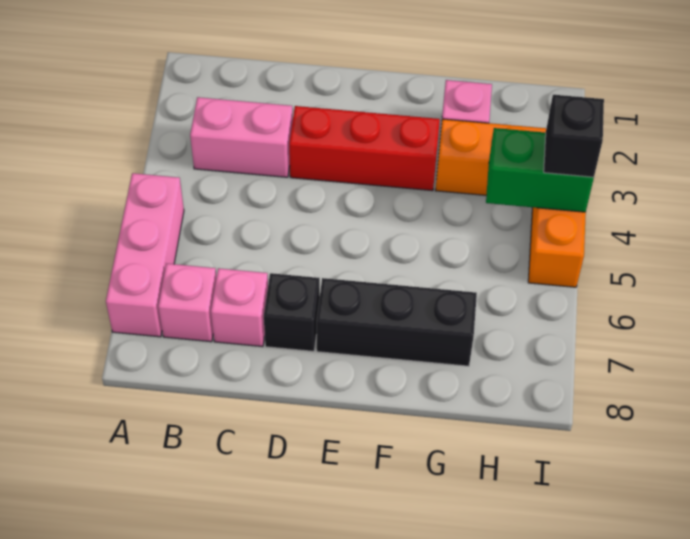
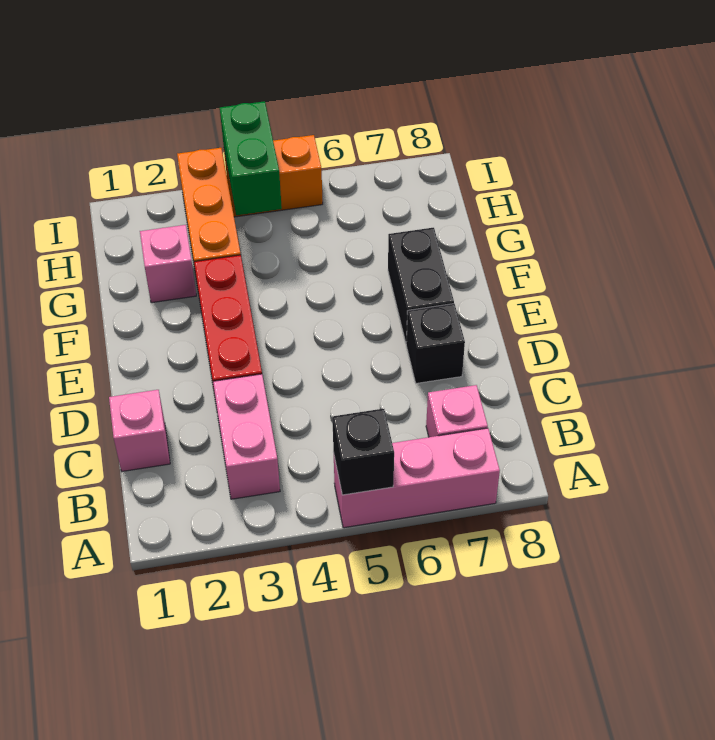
pink brick C7 level 1 -> pink brick C1 level 1
black brick E7:G7 level 1 -> black brick E7:F7 level 1
black brick I4 level 3 -> black brick A5 level 2

